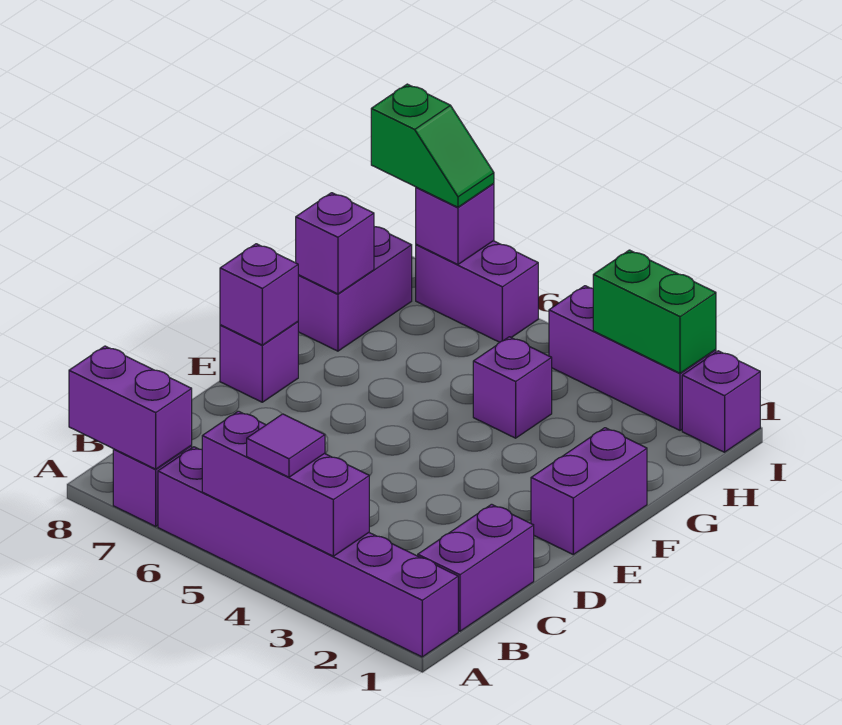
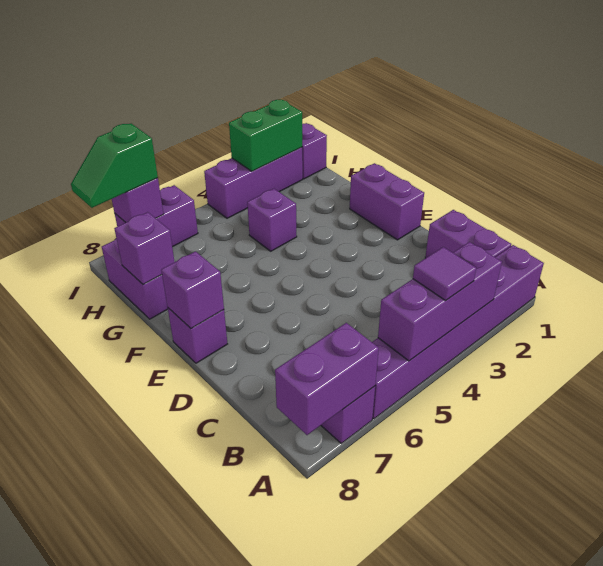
green slope I7:I8 level 3 top 8 -> green slope I7:I8 level 3 top 7

